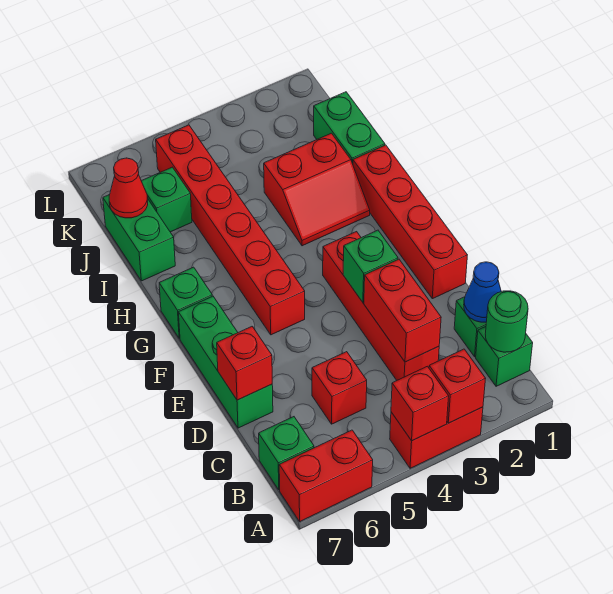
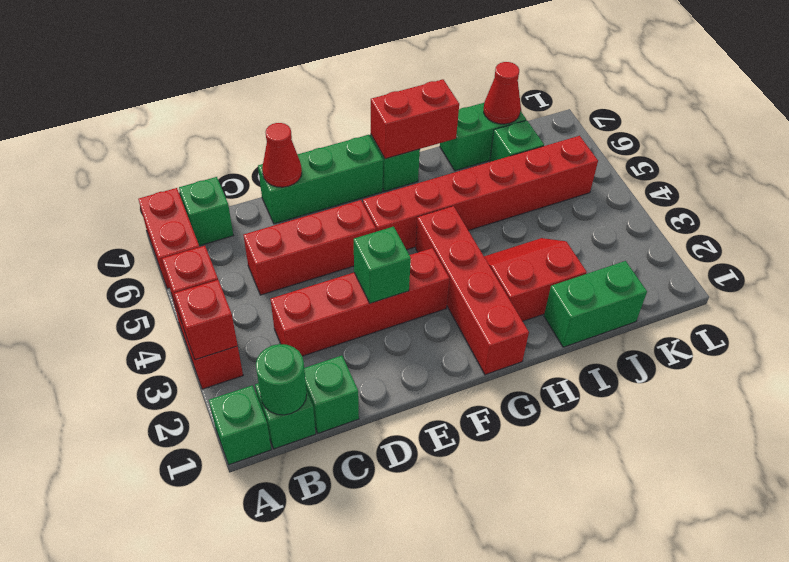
none -> green brick A1 level 1
blue cone C1 level 2 -> none
red brick C3:D3 level 2 -> red brick G7:H7 level 2
red brick C5 level 1 -> red brick C5:E5 level 1
red brick D7 level 2 -> red cone D7 level 2
red brick E1:H1 level 1 -> red brick G1:G4 level 1
red slope H2:I3 level 1 top I -> red slope H2:I3 level 1 top 2

